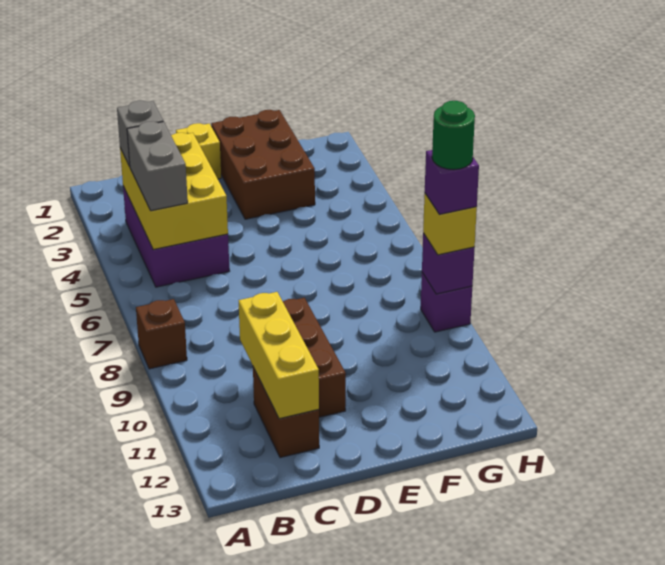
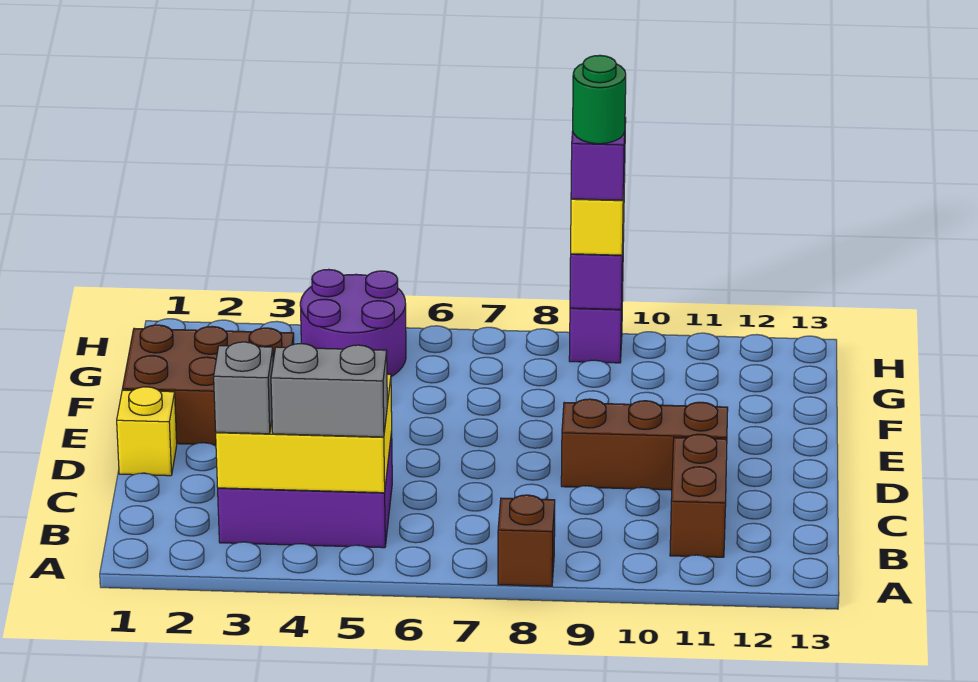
yellow brick C10:C12 level 2 -> none
brown brick C11:C12 level 1 -> brown brick B11:C11 level 1
none -> purple round brick G4:H5 level 1

